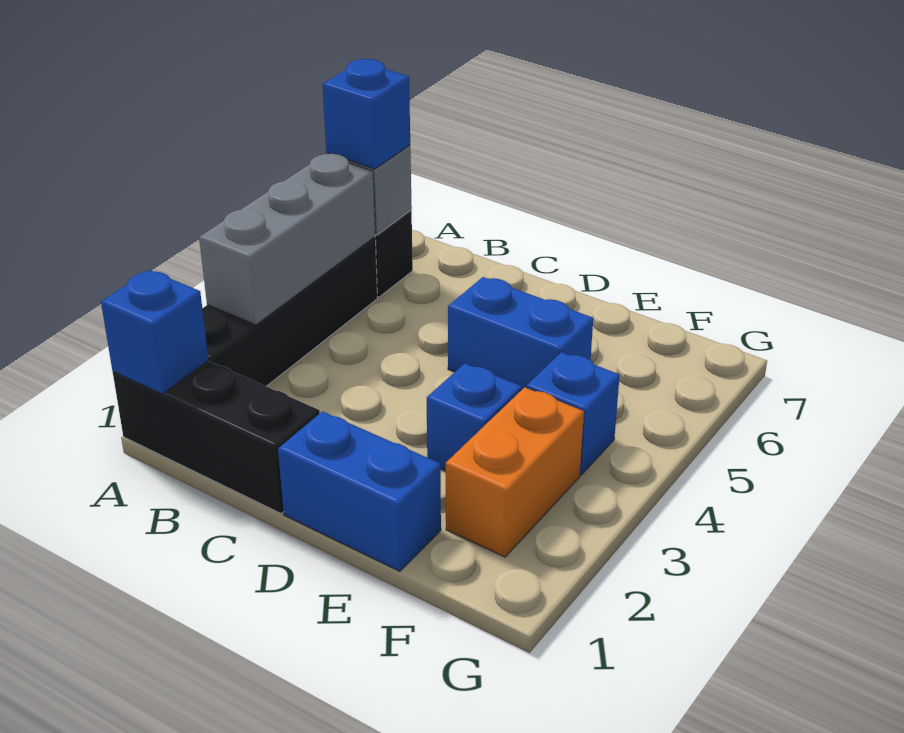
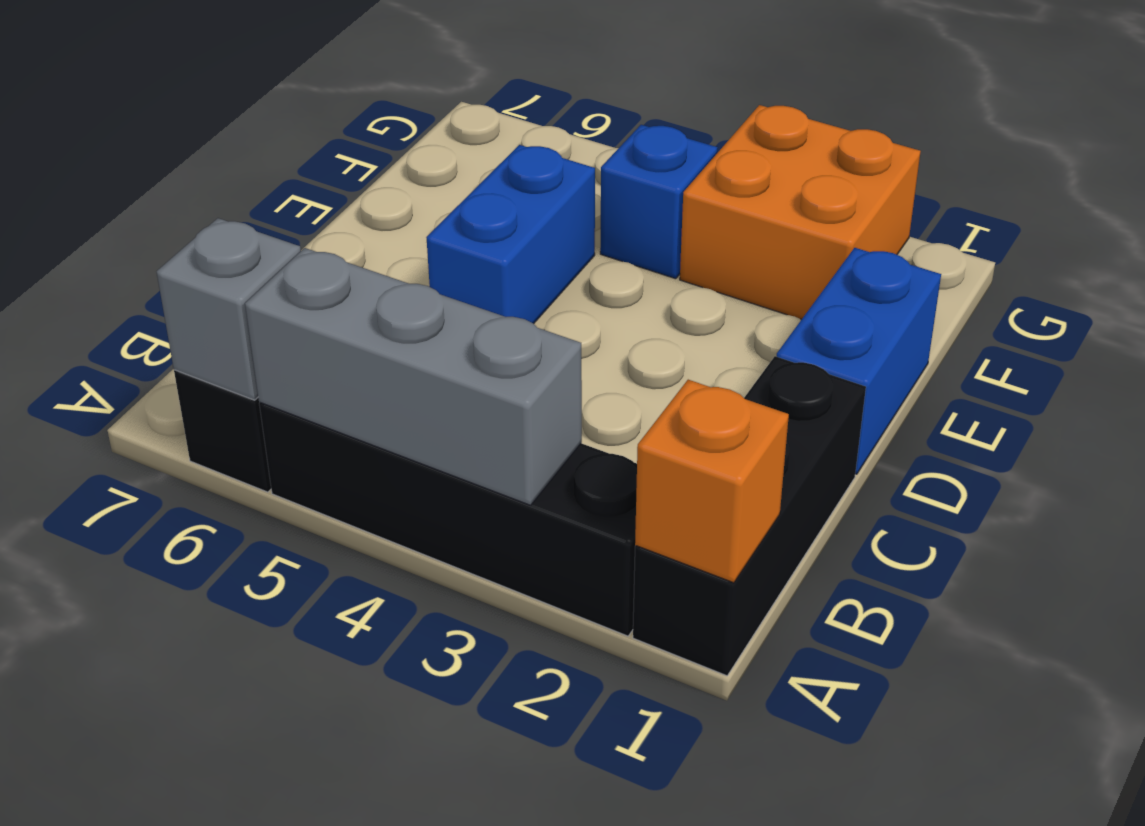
blue brick A1 level 2 -> orange brick A1 level 2
blue brick A6 level 3 -> none
blue brick E3 level 1 -> none
orange brick F2:F3 level 1 -> orange brick F2:G3 level 1

